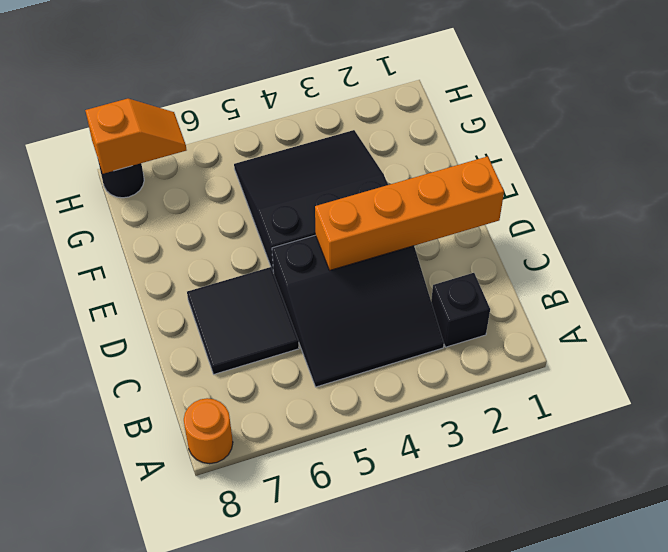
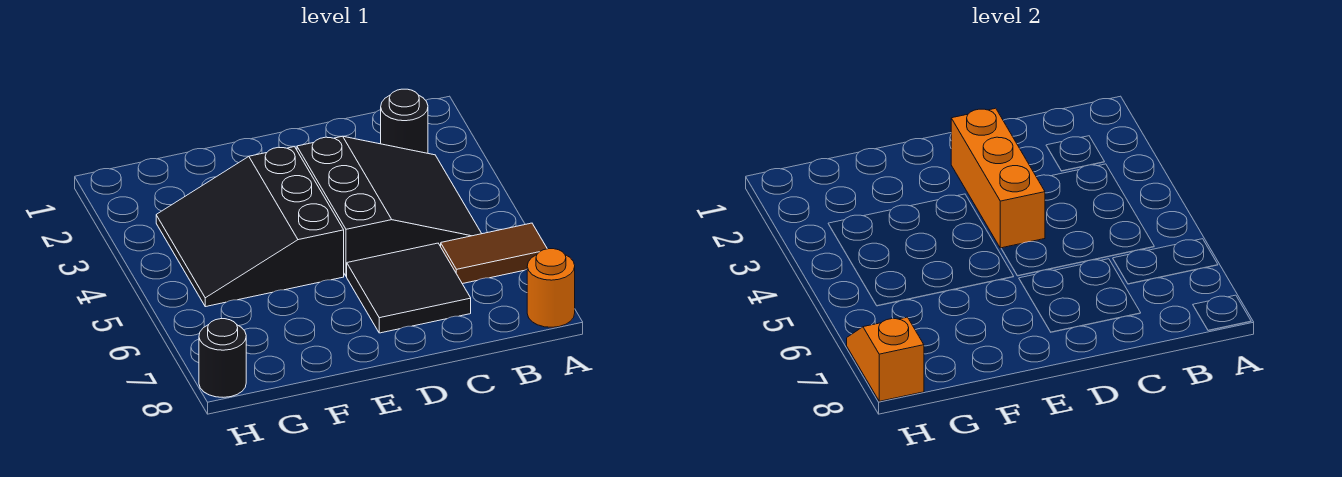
none -> brown tile A6:B6 level 1
black brick B2 level 1 -> black round brick B2 level 1
orange brick D1:D4 level 2 -> orange brick D2:D4 level 2

